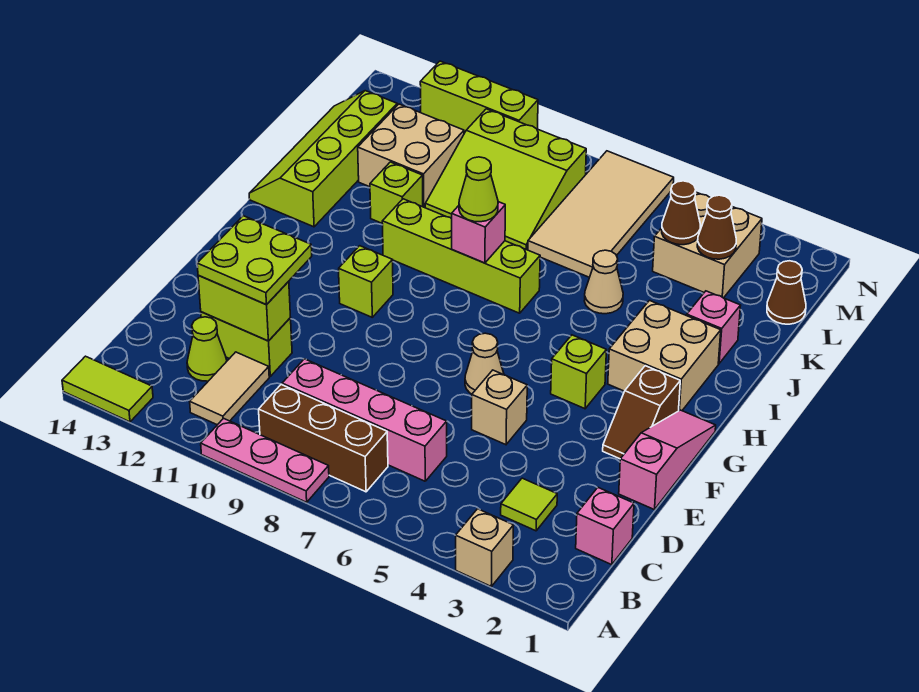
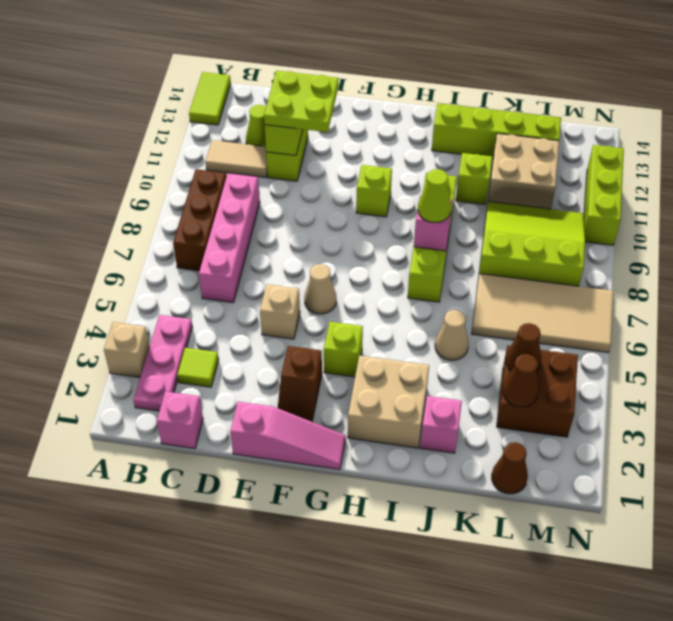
pink plate A8:A10 level 1 -> pink plate B2:B4 level 1
brown slope F2:G2 level 1 top G -> brown slope F2:F3 level 1 top 3
lime slope K8:M10 level 1 top M -> lime slope K8:M10 level 1 top 8
tan brick L3:M4 level 1 -> brown brick L3:M4 level 1

